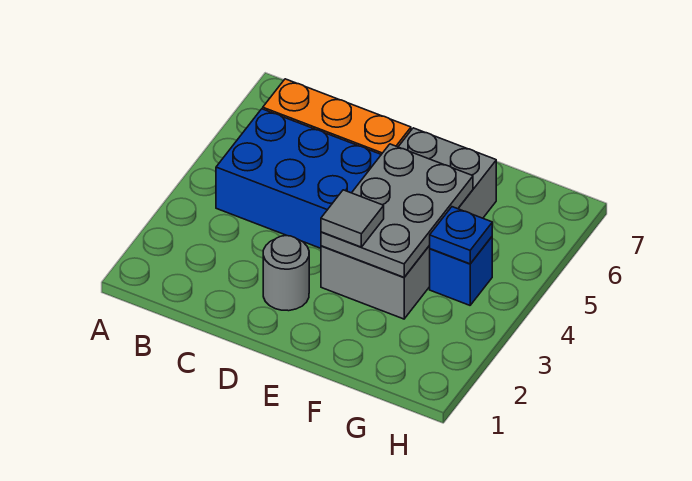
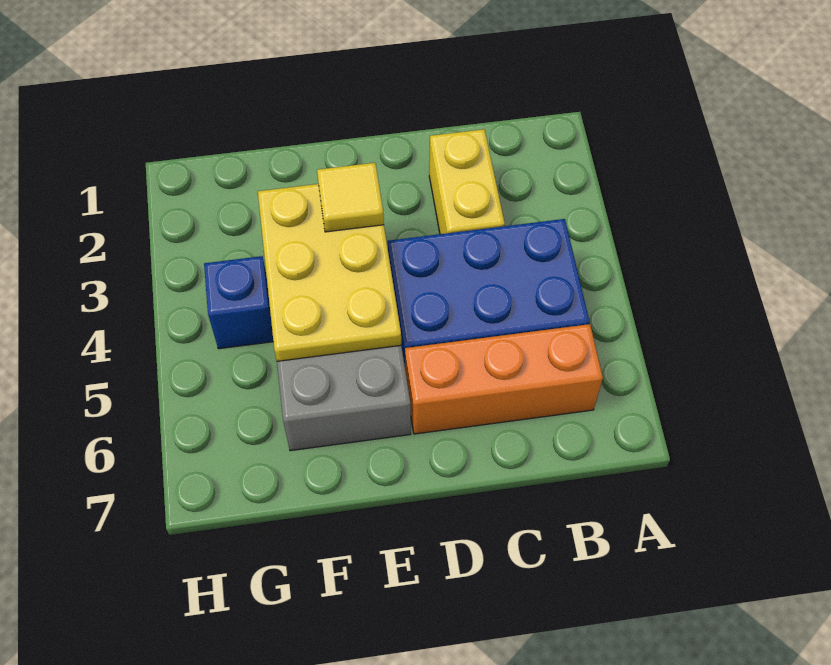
none -> yellow brick C2:C3 level 1
grey round brick D2 level 1 -> none
grey plate E3:F5 level 2 -> yellow plate E3:F5 level 2
grey tile E3 level 3 -> yellow tile E3 level 3
blue plate G4 level 2 -> none

